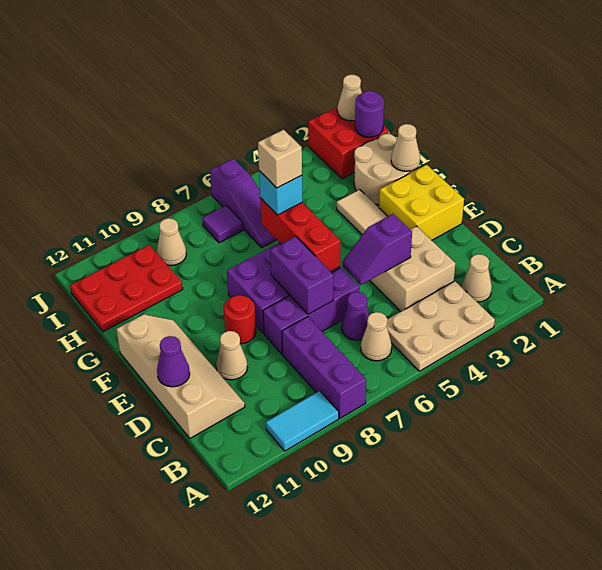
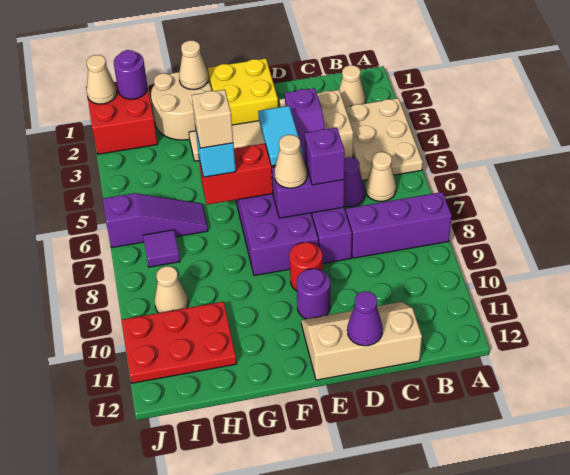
cyan tile A9:A10 level 1 -> cyan tile E5:E6 level 3
tan slope C11:F12 level 1 top 12 -> tan slope C11:E12 level 1 top 12
none -> purple brick D7 level 3
tan cone D10 level 1 -> tan cone E7 level 3
none -> purple round brick E10 level 1
red plate H10:I12 level 1 -> red plate H10:J11 level 1

